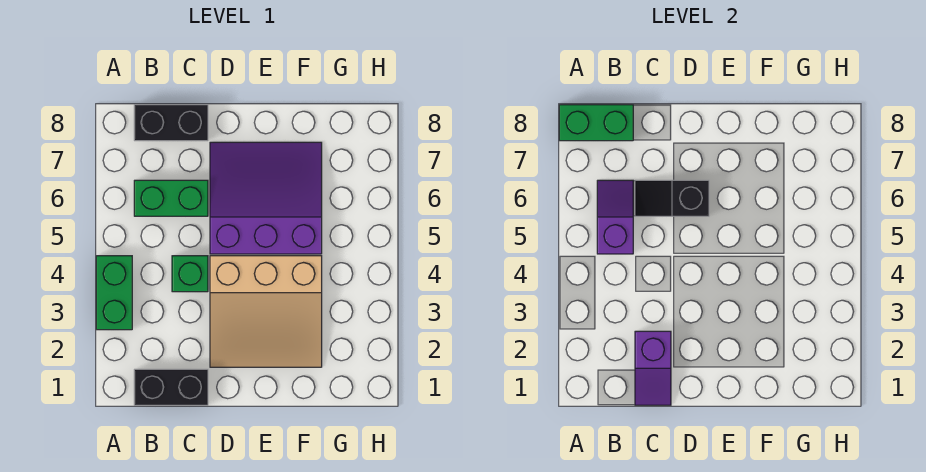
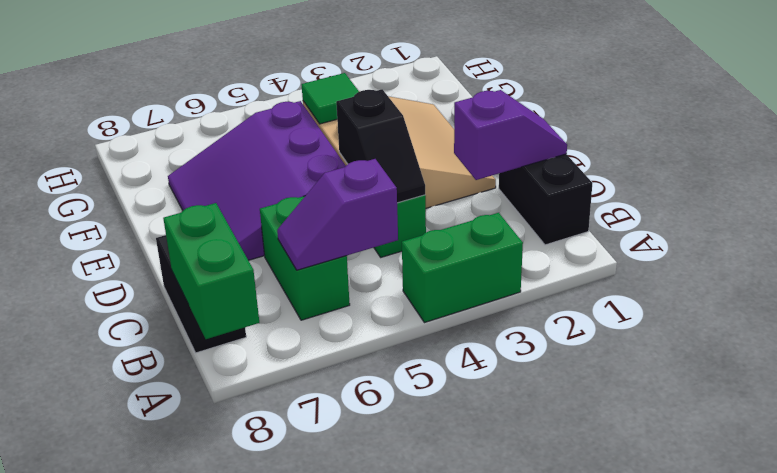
black slope C6:D6 level 2 top D -> black slope C4:D4 level 2 top D
none -> green tile F4 level 2

